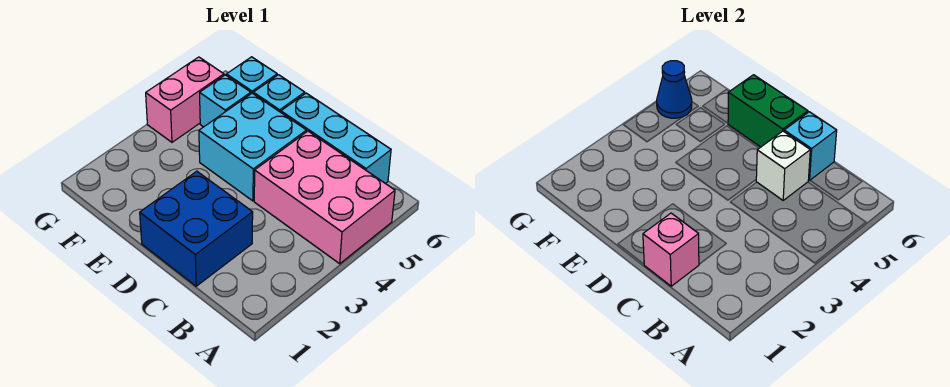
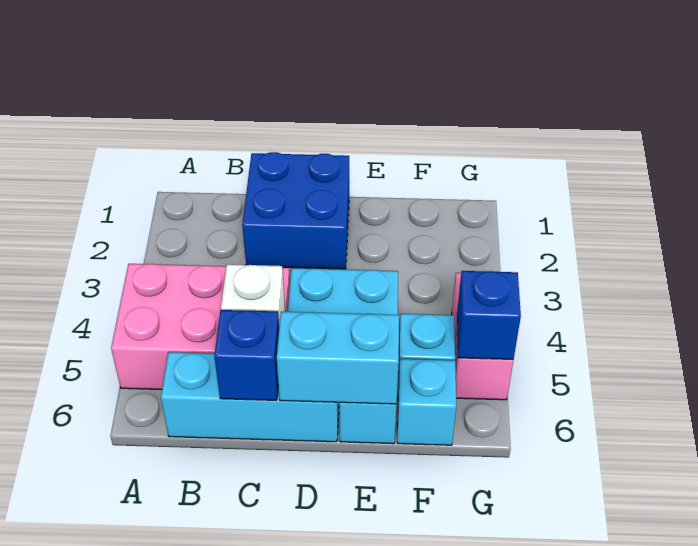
pink brick C1 level 2 -> none
cyan brick C6 level 2 -> blue brick C6 level 2
green brick D6:E6 level 2 -> cyan brick D6:E6 level 2
blue cone G5 level 2 -> blue brick G5 level 2

